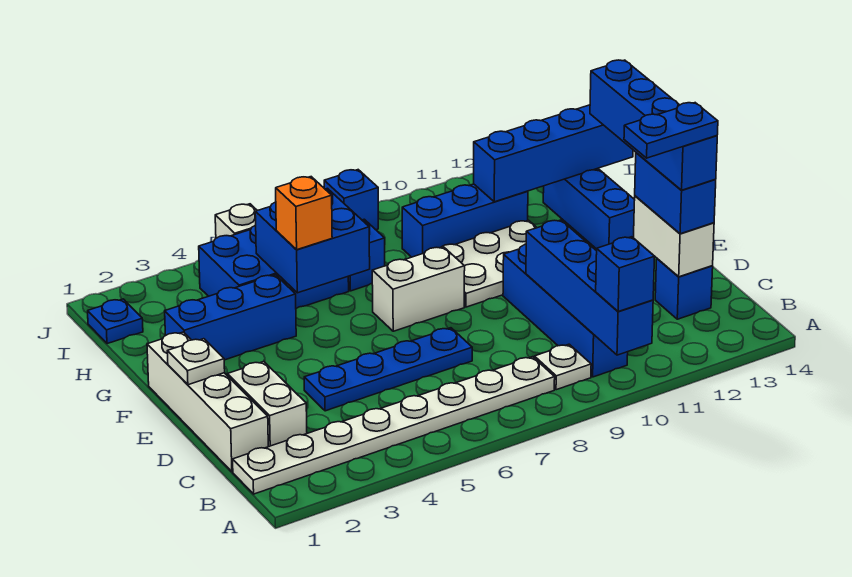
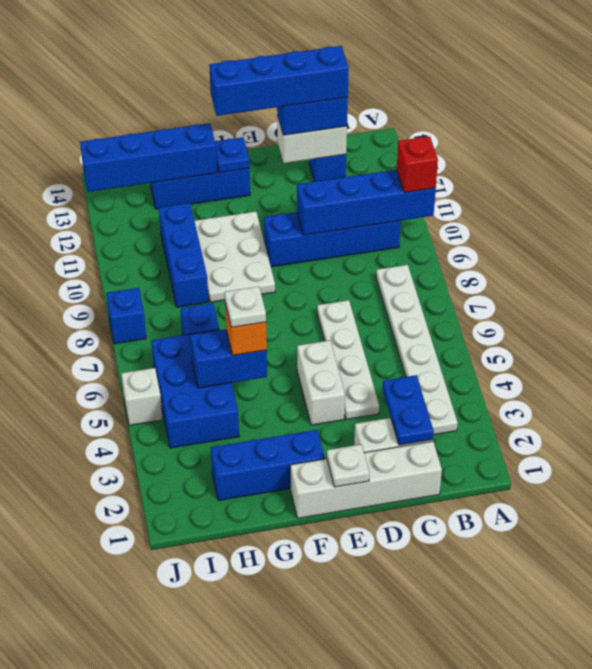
blue brick A10 level 3 -> red brick A10 level 3
white plate B1:B8 level 1 -> white plate B3:B8 level 1
white plate B9 level 1 -> white plate G5 level 4
blue plate C12:C13 level 5 -> blue plate C2:C3 level 2
blue plate D4:D7 level 1 -> white plate D4:D7 level 1
white brick F7:F8 level 1 -> white brick E4:E5 level 1
blue brick G2:G4 level 1 -> blue brick F2:H2 level 1
blue brick G5:H6 level 2 -> blue brick G5:H5 level 2
blue brick H11:H14 level 2 -> blue brick G13:J13 level 2
blue plate I1 level 1 -> blue plate F13 level 2

